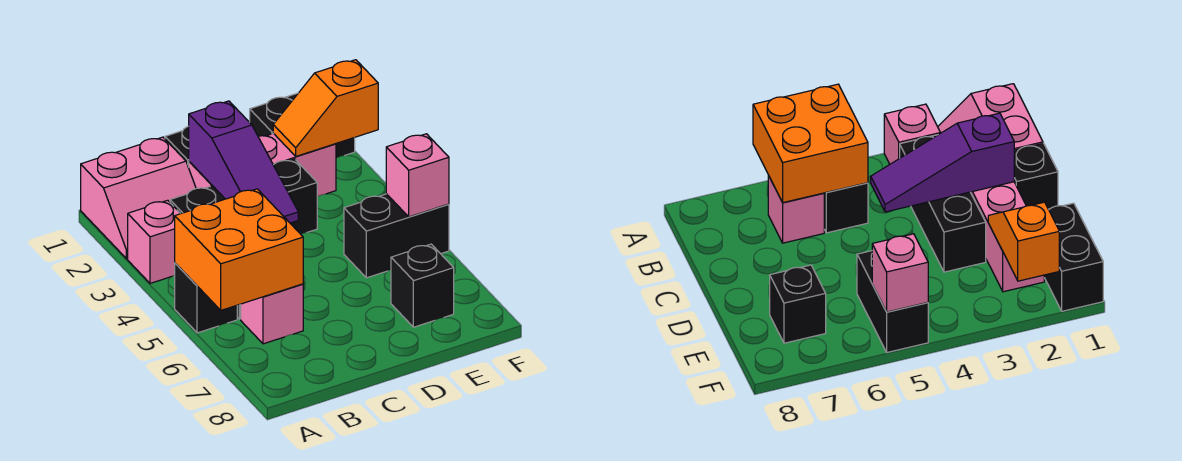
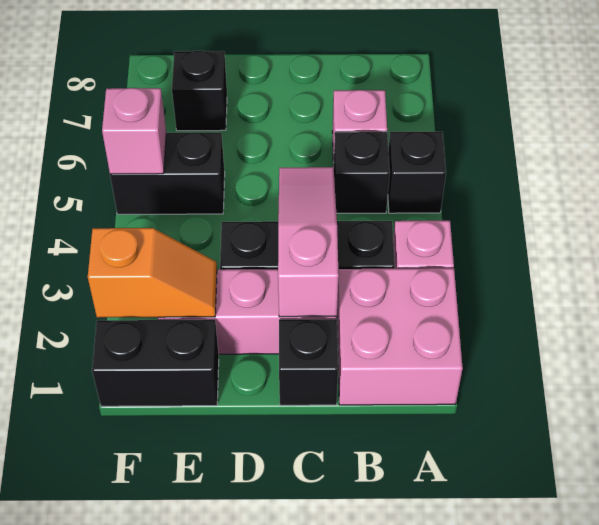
pink slope A1:B2 level 1 top 1 -> pink brick A1:B2 level 1
orange brick A5:B6 level 2 -> none
purple slope C2:C4 level 2 top 2 -> pink slope C2:C4 level 2 top 2

